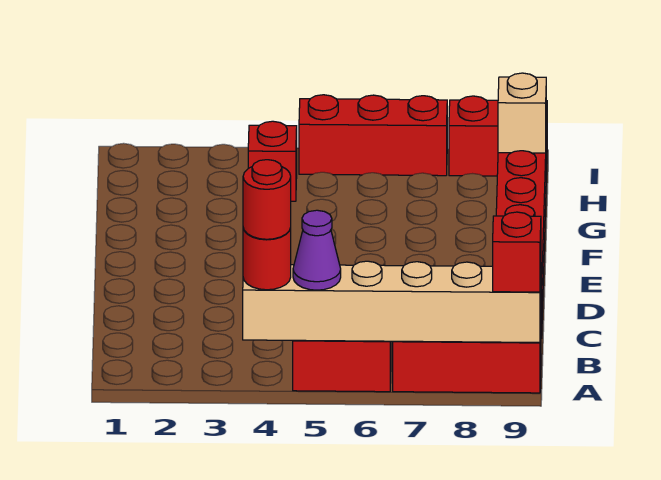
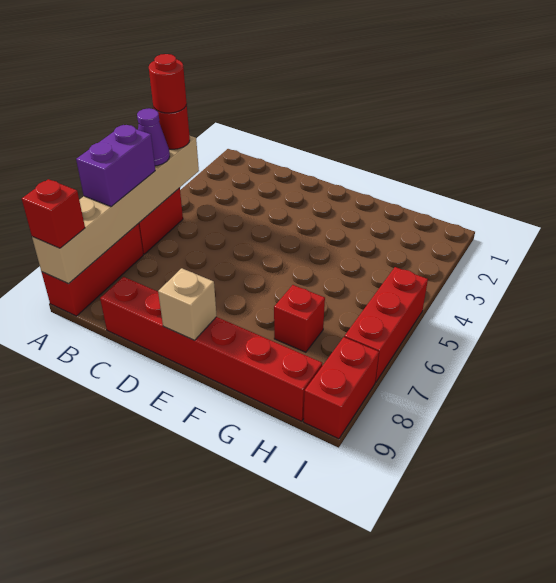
none -> purple brick A6:A7 level 3
red brick H4 level 1 -> red brick G7 level 1
tan brick H9 level 2 -> tan brick E9 level 2

